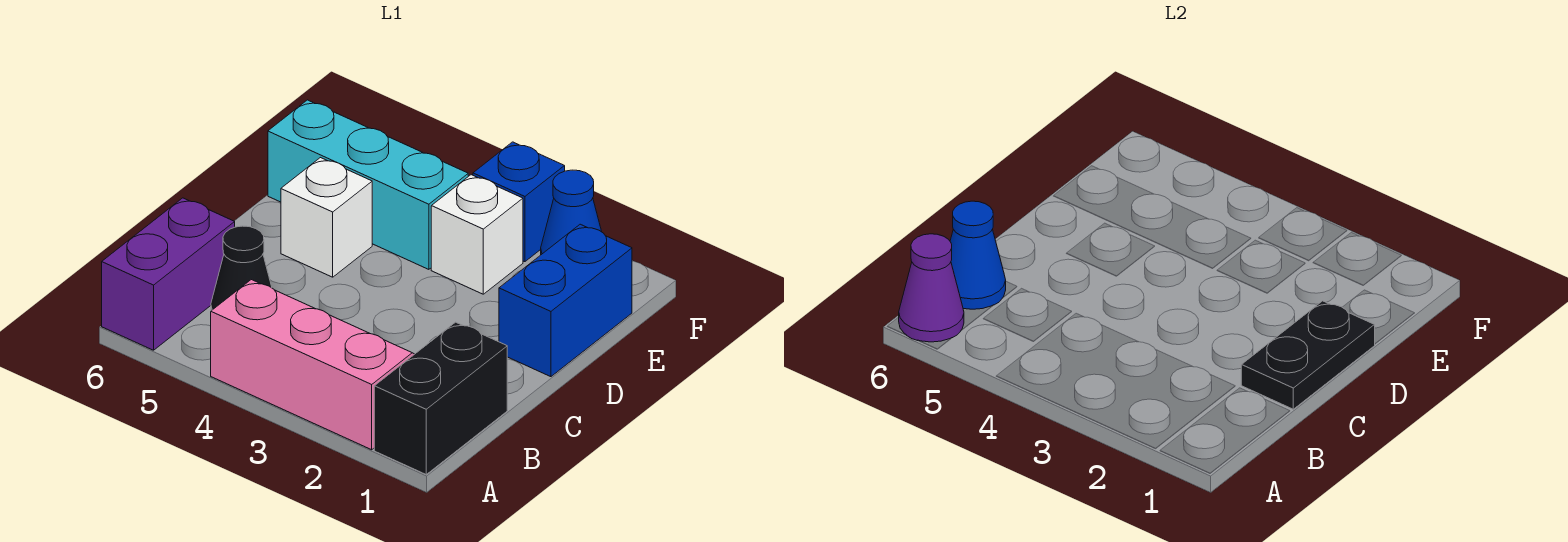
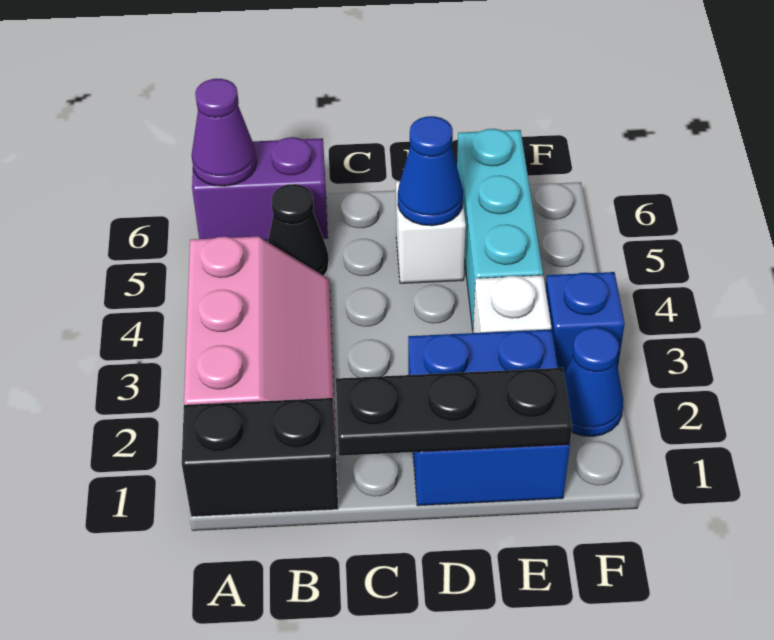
blue cone B6 level 2 -> blue cone D5 level 2
black plate C1:D1 level 2 -> black plate C1:E1 level 2
blue brick D1:E1 level 1 -> blue brick D1:E2 level 1

